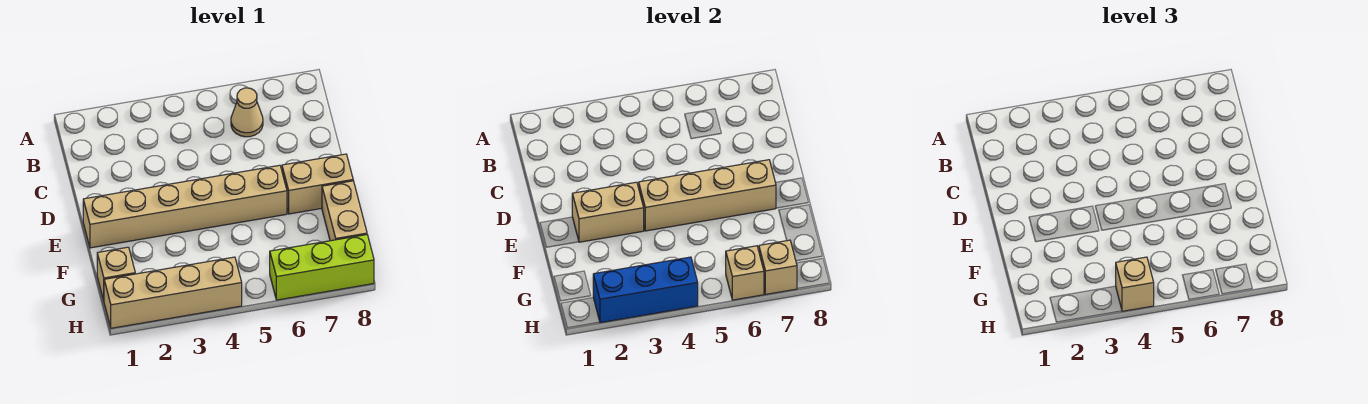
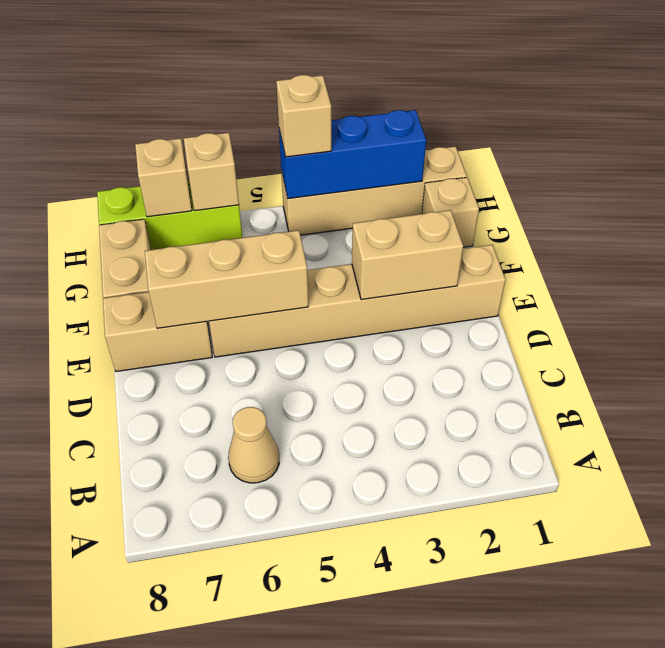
tan brick E4:E7 level 2 -> tan brick E5:E7 level 2

